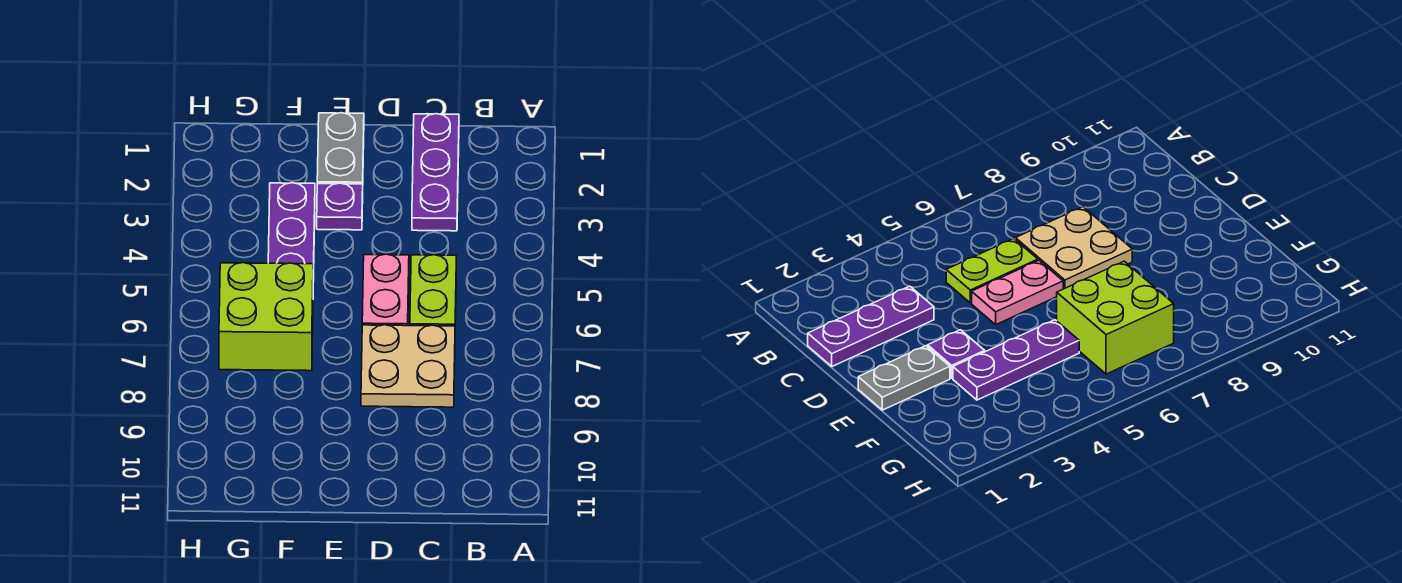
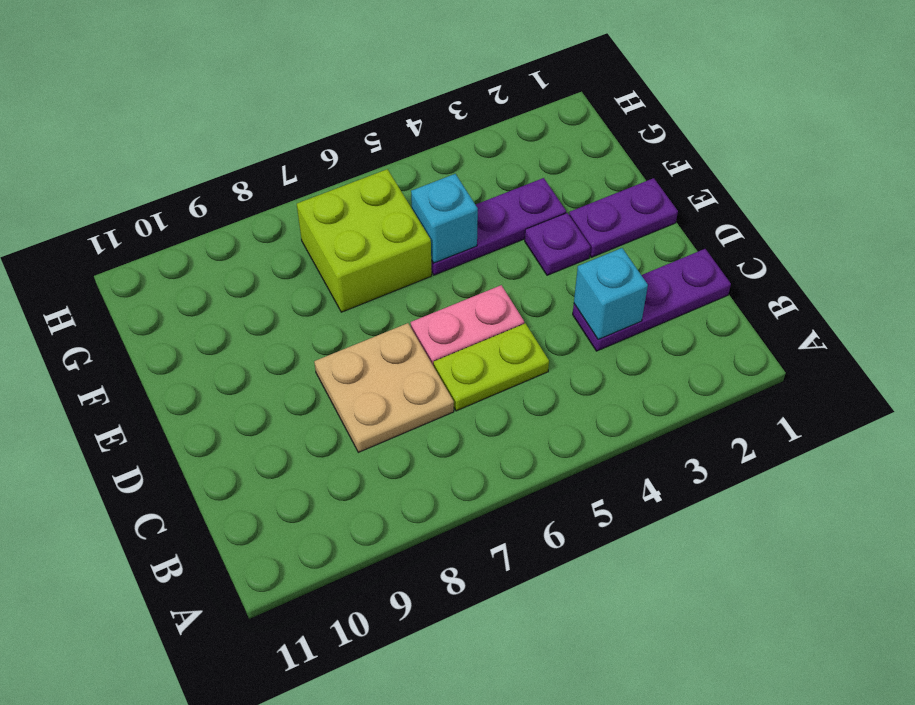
none -> cyan brick C3 level 2
grey plate E1:E2 level 1 -> purple plate E1:E2 level 1
none -> cyan brick F5 level 2

